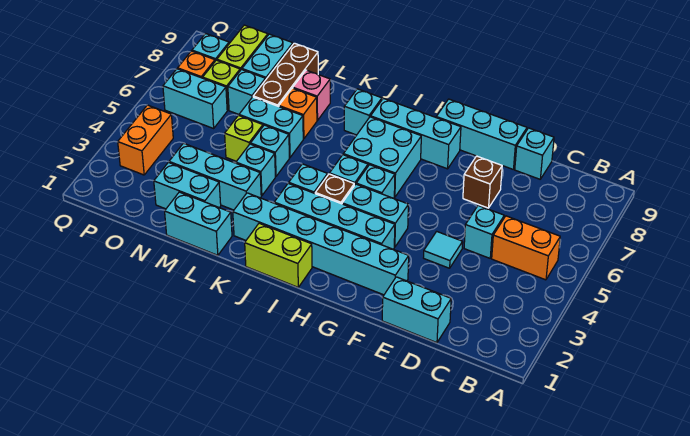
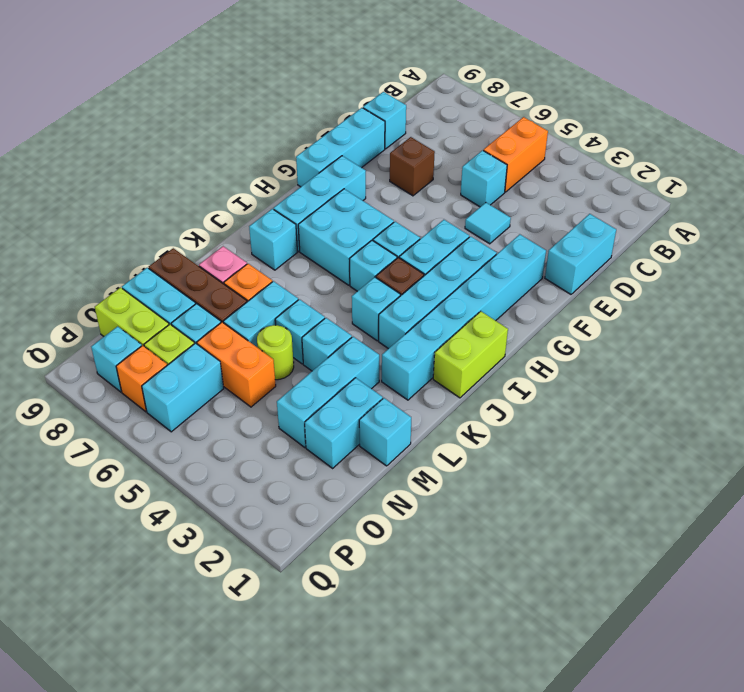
cyan brick L1:M1 level 1 -> cyan brick M1 level 1
lime brick M5 level 1 -> lime round brick M5 level 1
orange brick P3:P4 level 1 -> orange brick N5:N6 level 1

